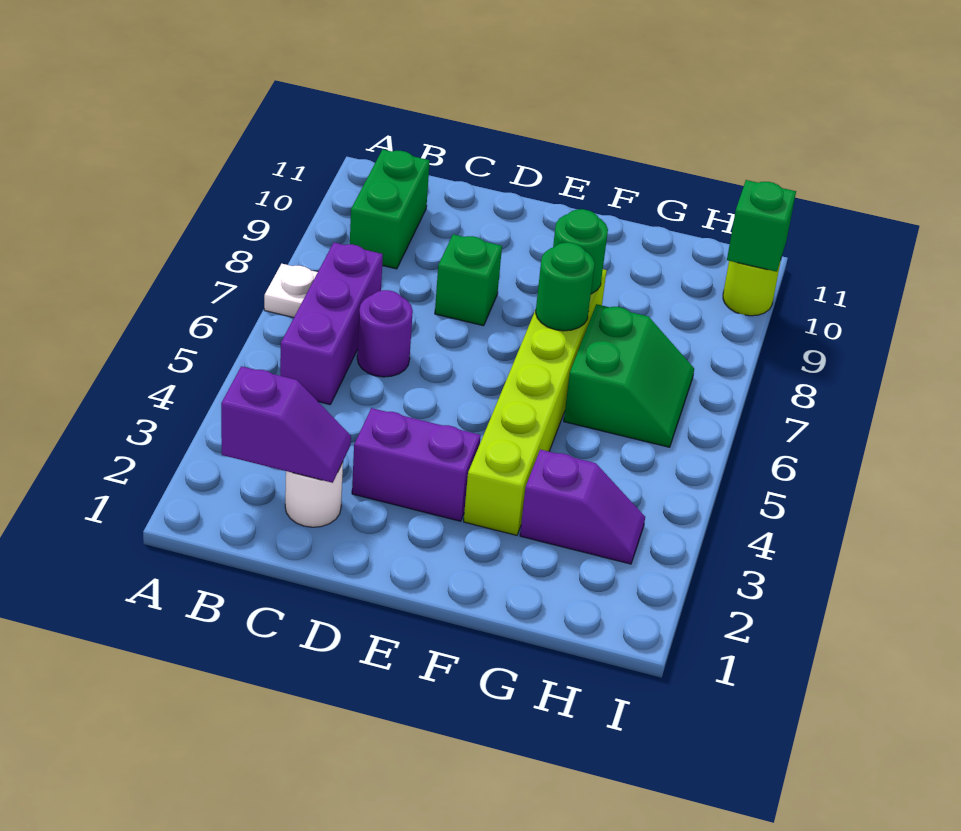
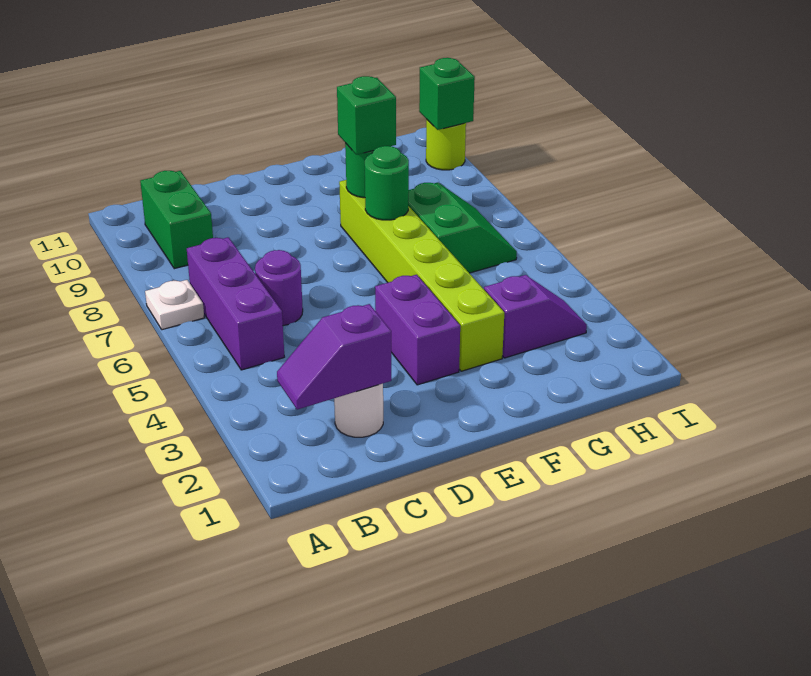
purple slope B2:C2 level 2 top B -> purple slope B2:C2 level 2 top C
purple brick D3:E3 level 1 -> purple brick E3:E4 level 1
green brick D8 level 1 -> green brick F8 level 3

